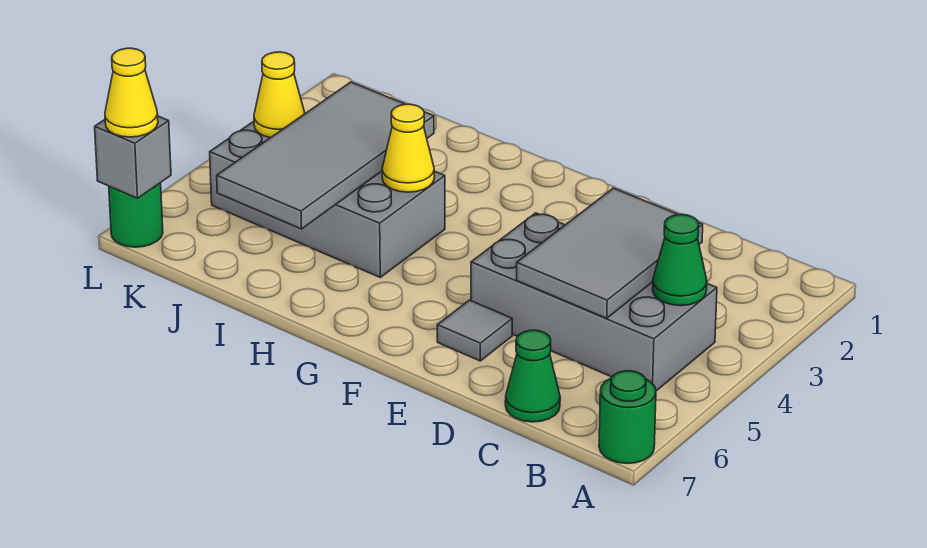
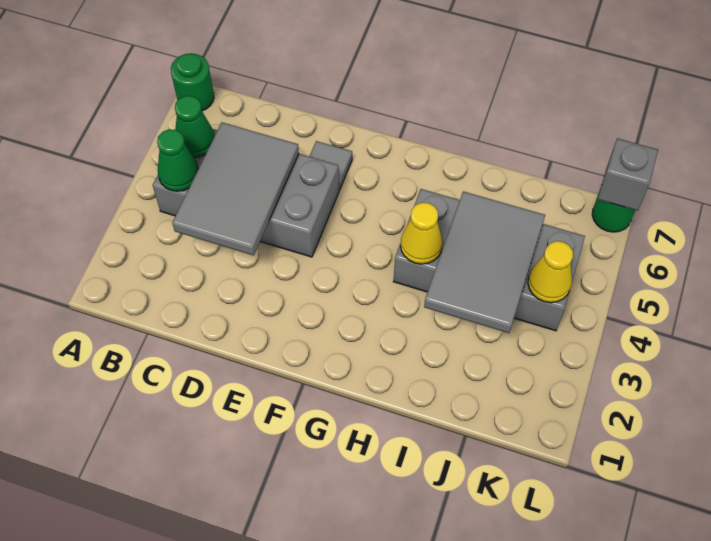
green cone C7 level 1 -> green cone B5 level 2
grey tile I3:J6 level 2 -> grey tile I3:J5 level 2
yellow cone L7 level 3 -> none

